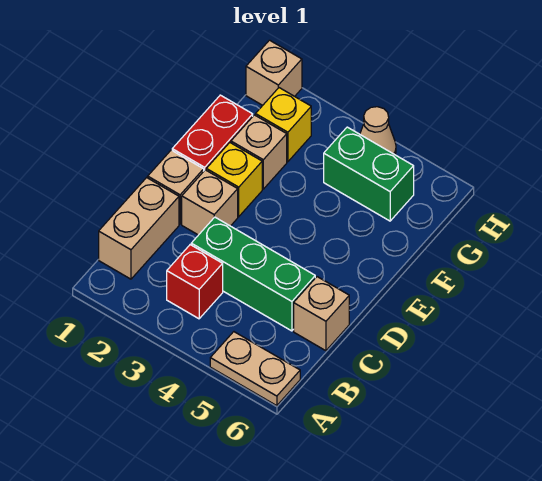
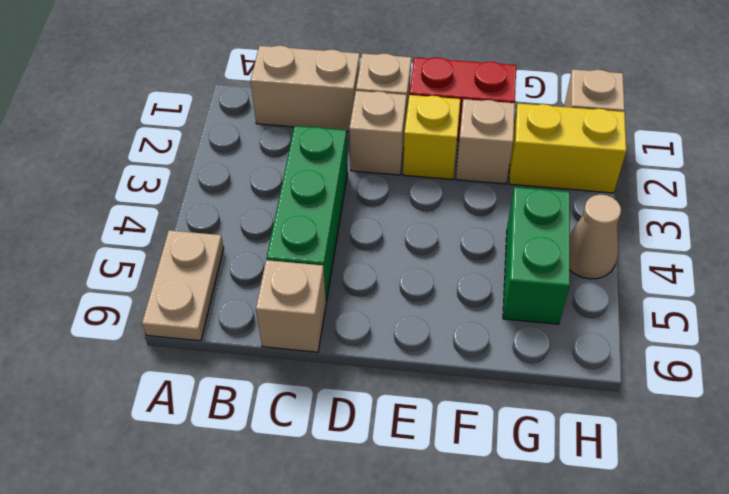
red brick B3 level 1 -> none
yellow brick G2 level 1 -> yellow brick G2:H2 level 1

